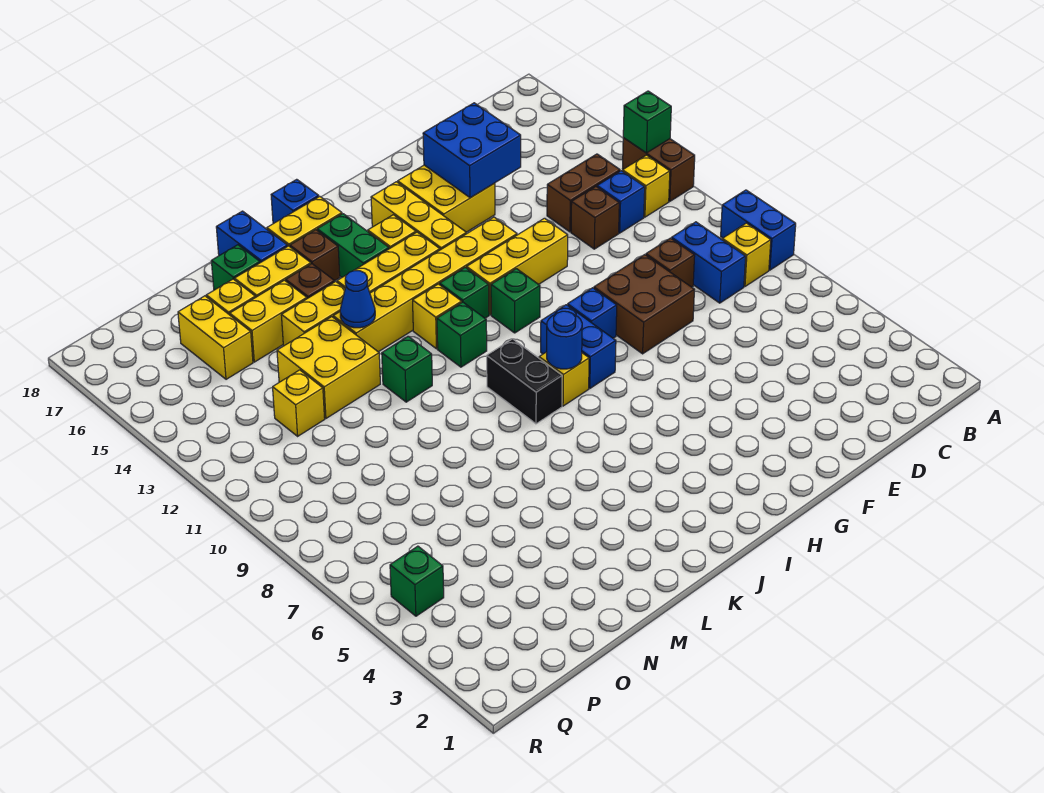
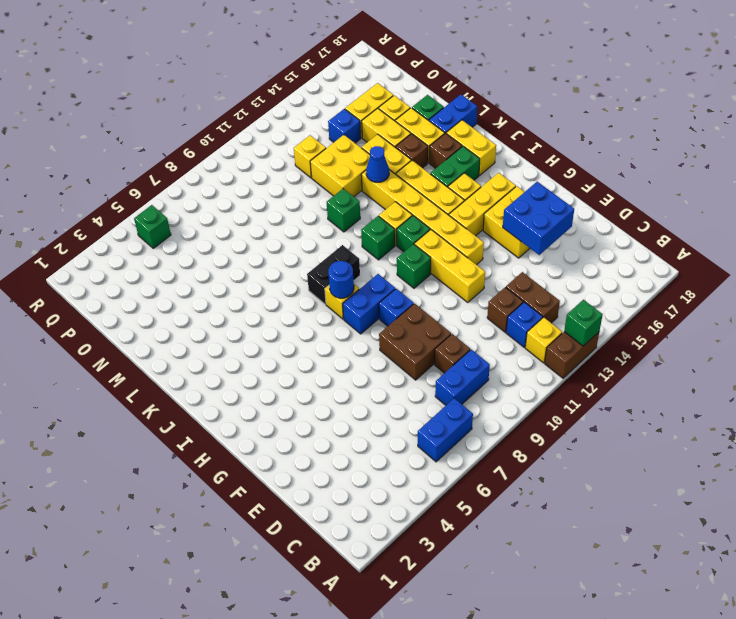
blue brick A8:A9 level 1 -> blue brick B6:B7 level 1
yellow brick B8 level 1 -> none
blue brick J18 level 1 -> blue brick O14 level 1

